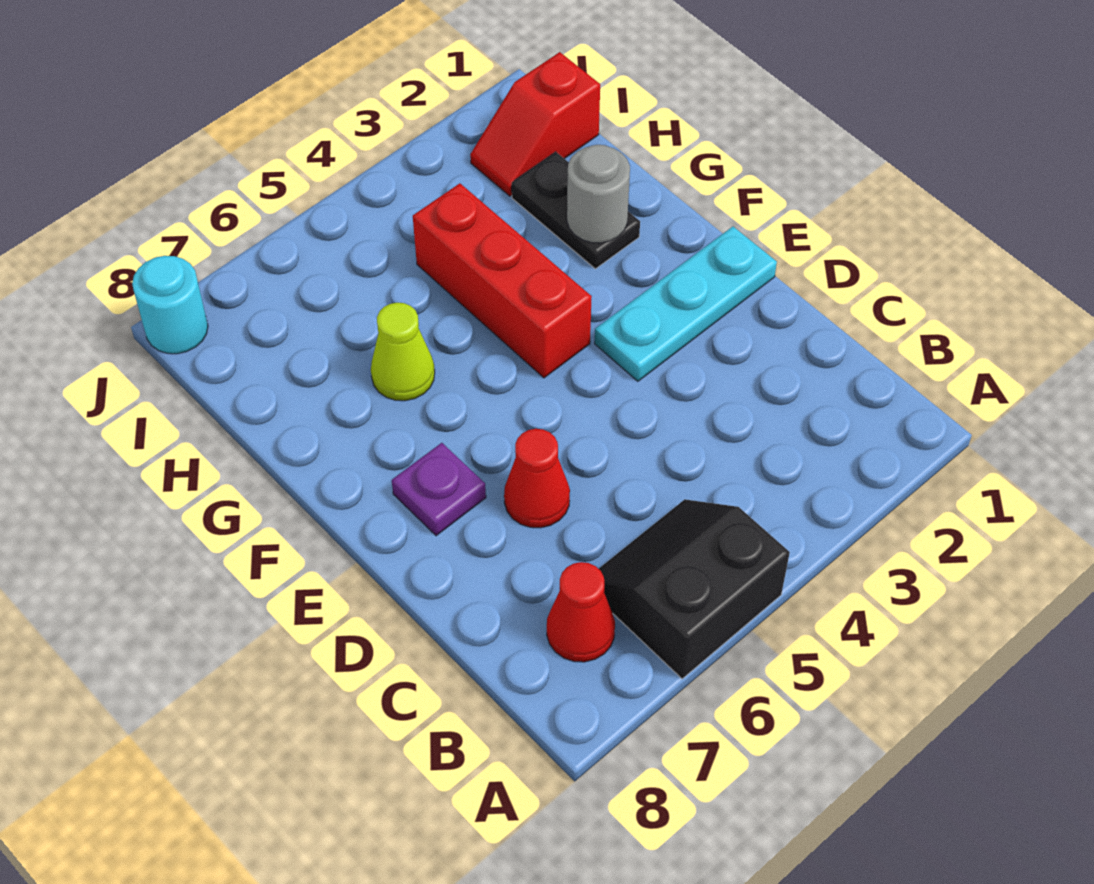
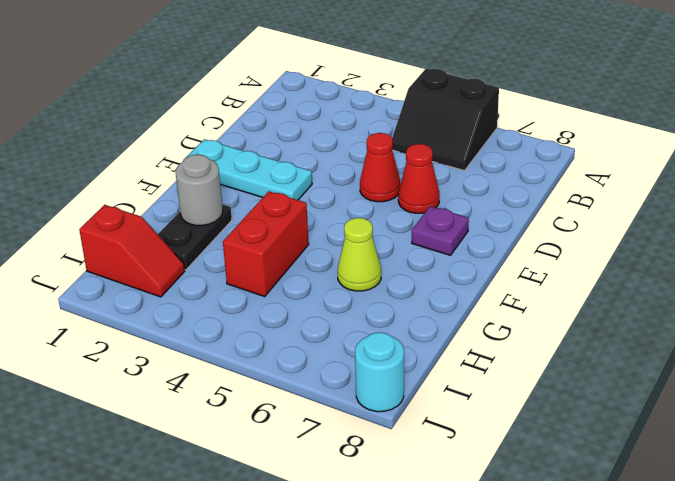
red cone B7 level 1 -> red cone D5 level 1
red brick F4:H4 level 1 -> red brick G4:H4 level 1

